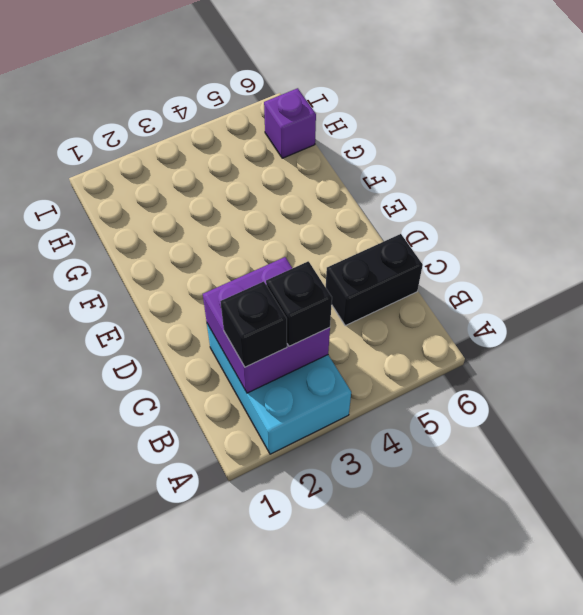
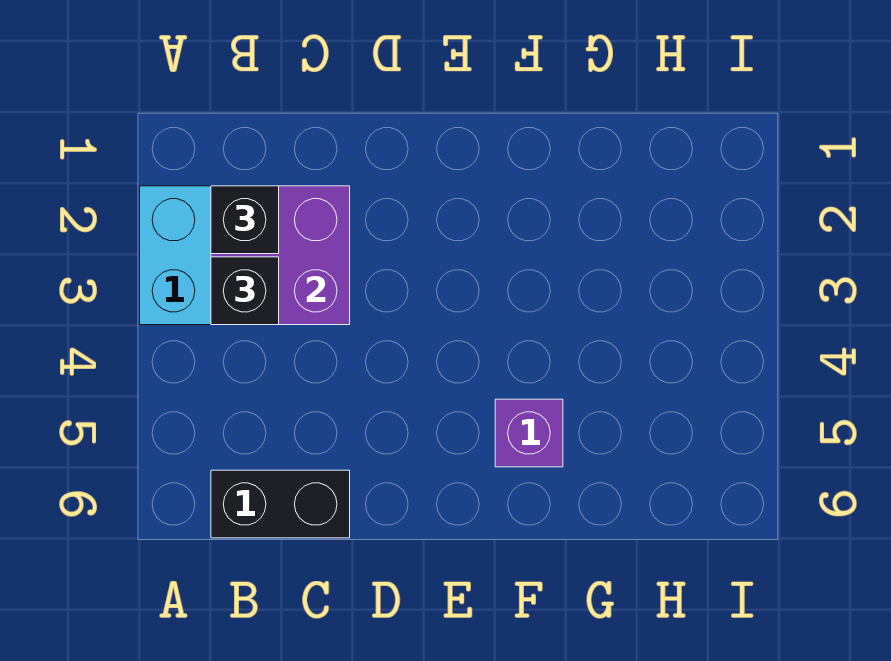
black brick C5:C6 level 1 -> black brick B6:C6 level 1
purple brick H6 level 1 -> purple brick F5 level 1

